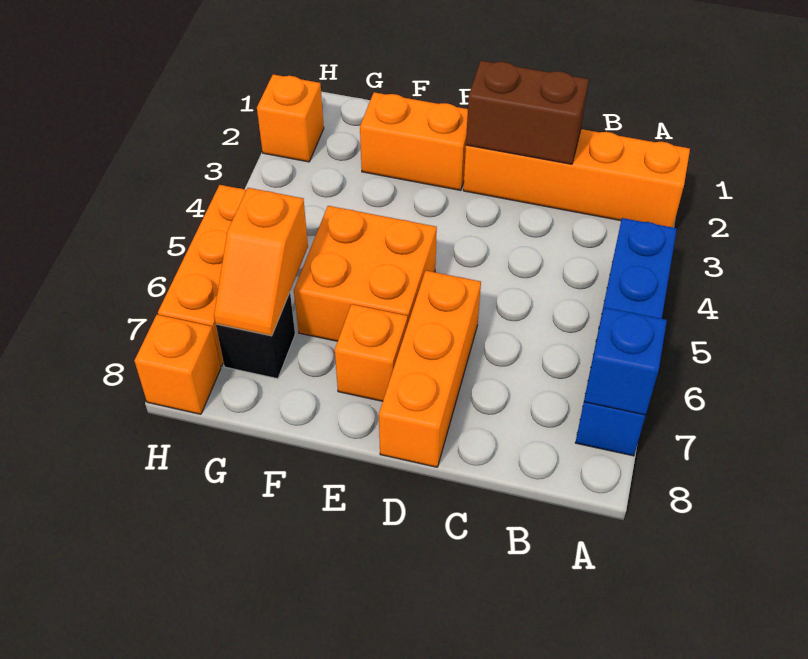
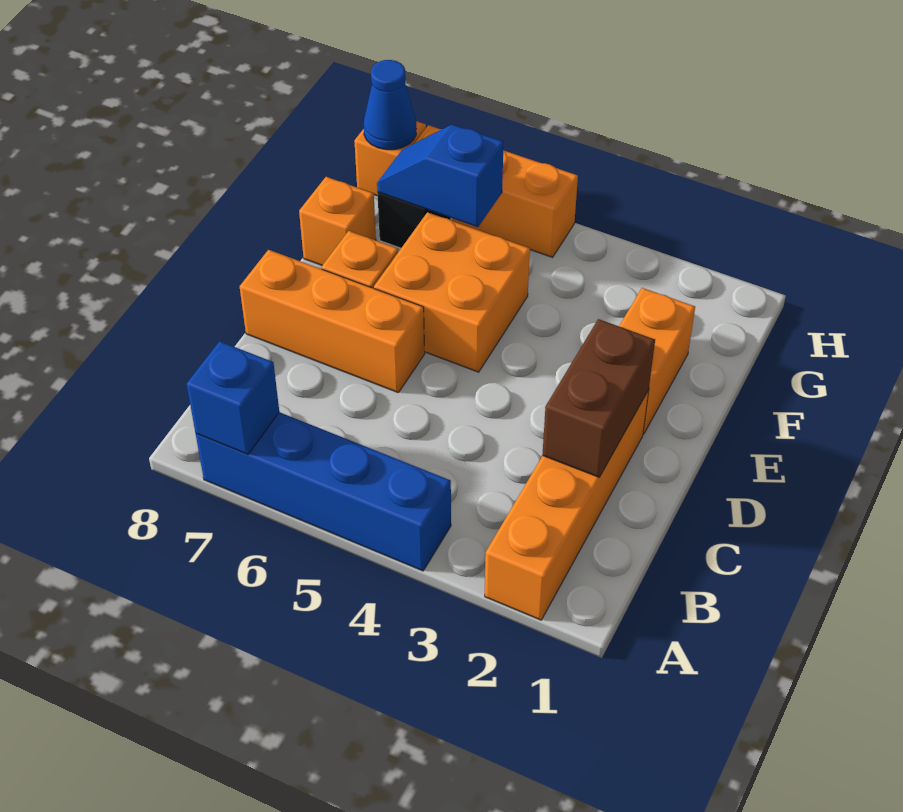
orange slope G6:G7 level 2 top 6 -> blue slope G6:G7 level 2 top 6
orange brick H2 level 1 -> orange brick F8 level 1
none -> blue cone H8 level 2

